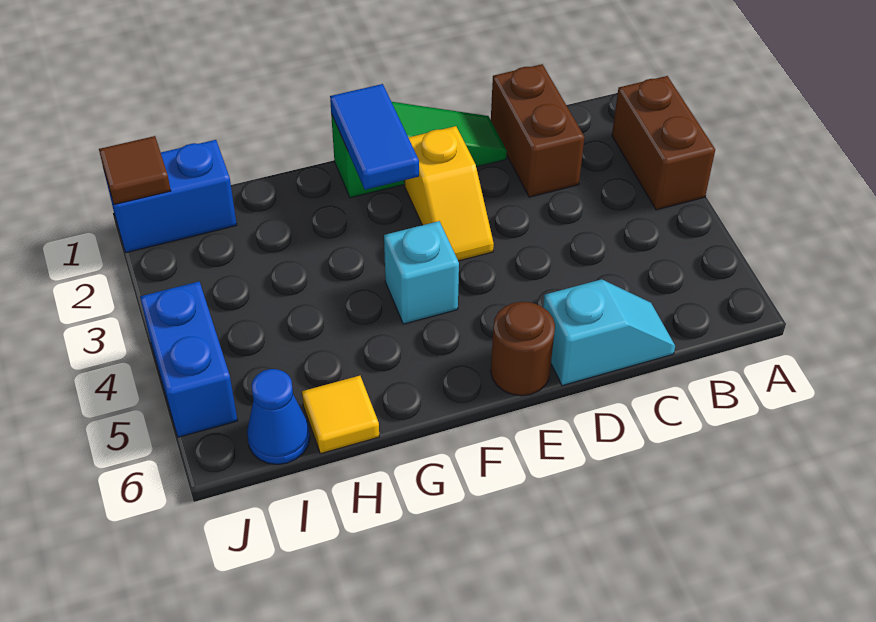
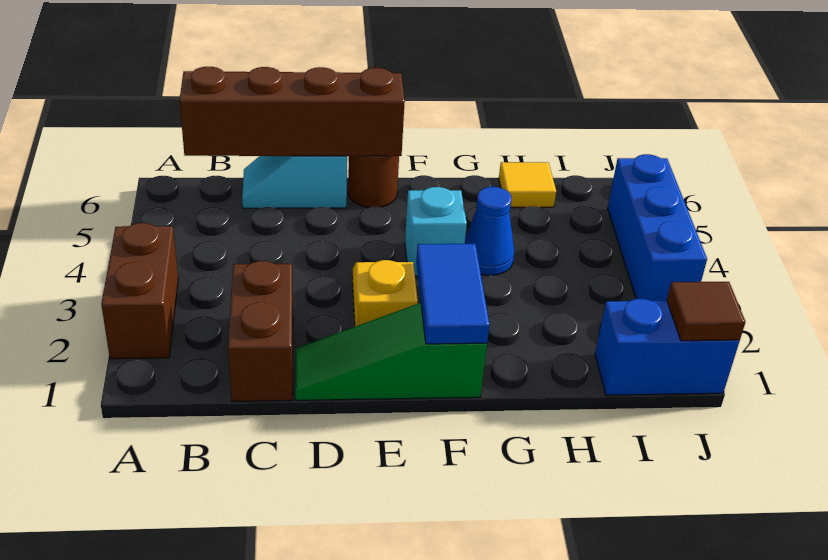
none -> brown brick B6:E6 level 2
blue cone I6 level 1 -> blue cone G4 level 1
blue brick J4:J5 level 1 -> blue brick J3:J5 level 1

